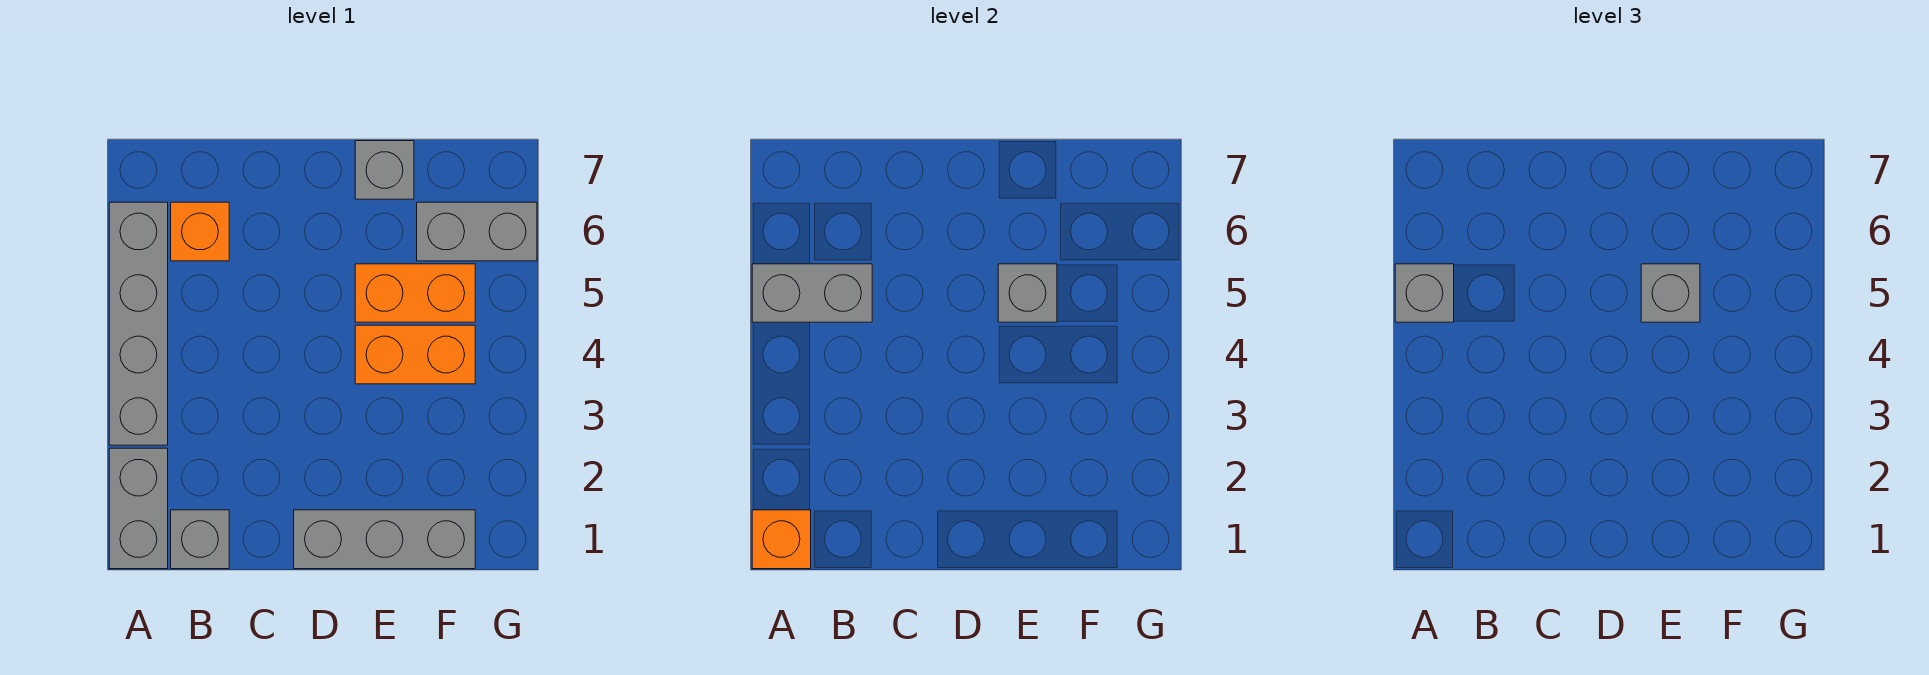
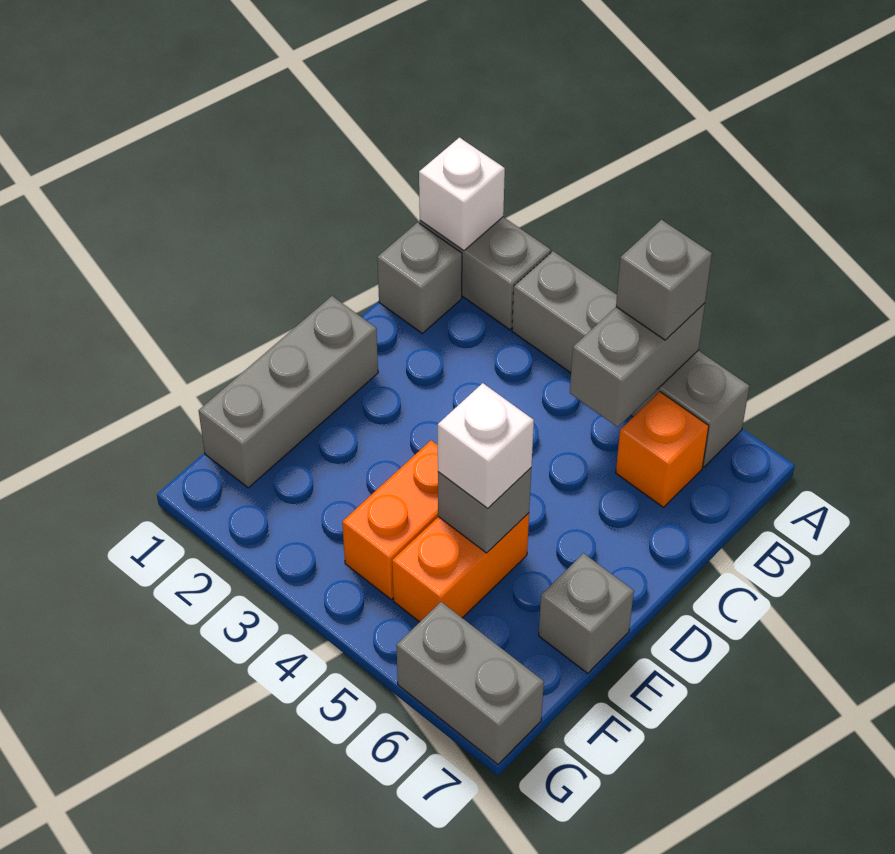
orange brick A1 level 2 -> white brick A1 level 2
grey brick E5 level 3 -> white brick E5 level 3
grey brick F6:G6 level 1 -> grey brick G6:G7 level 1

